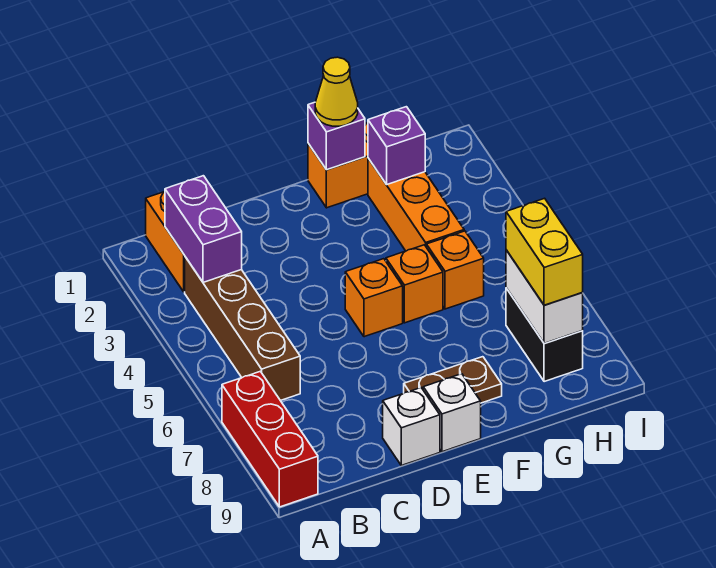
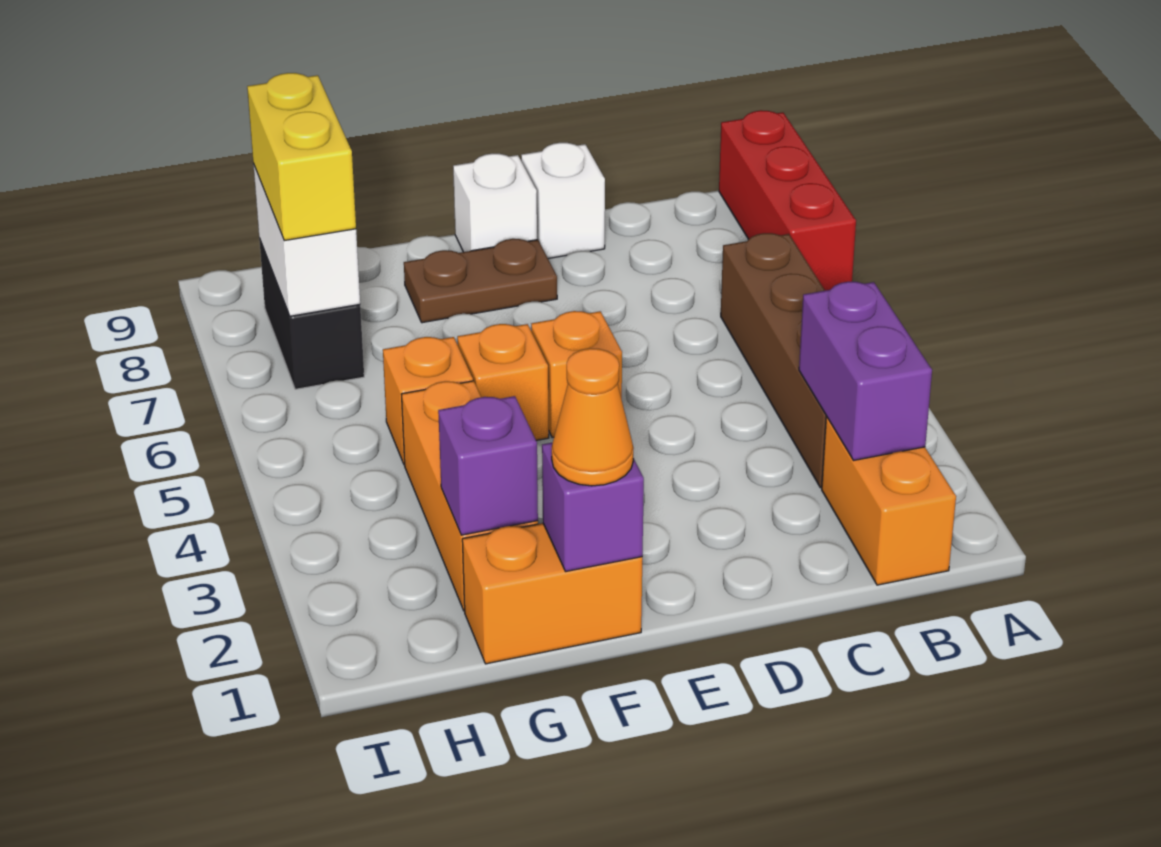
yellow cone F1 level 3 -> orange cone F1 level 3

